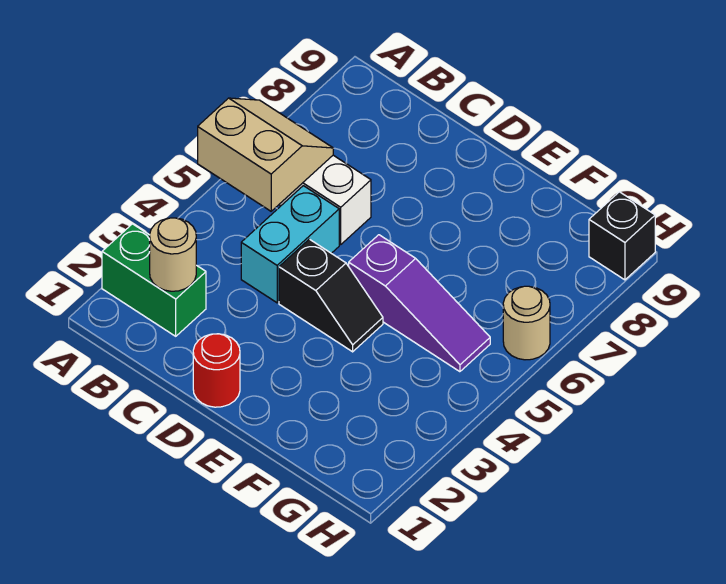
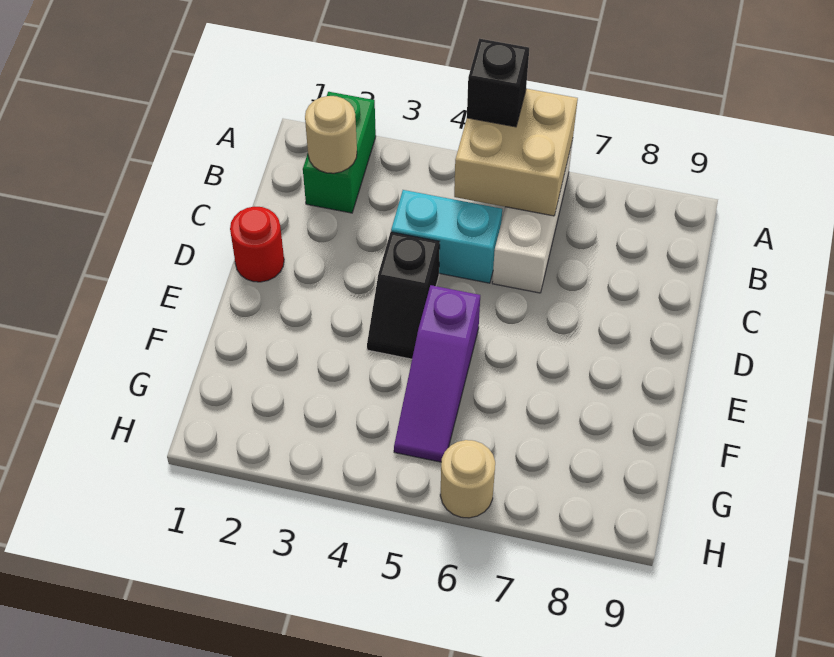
tan slope A5:B6 level 2 top 5 -> tan brick A5:B6 level 2
black brick H9 level 1 -> black brick A5 level 3

